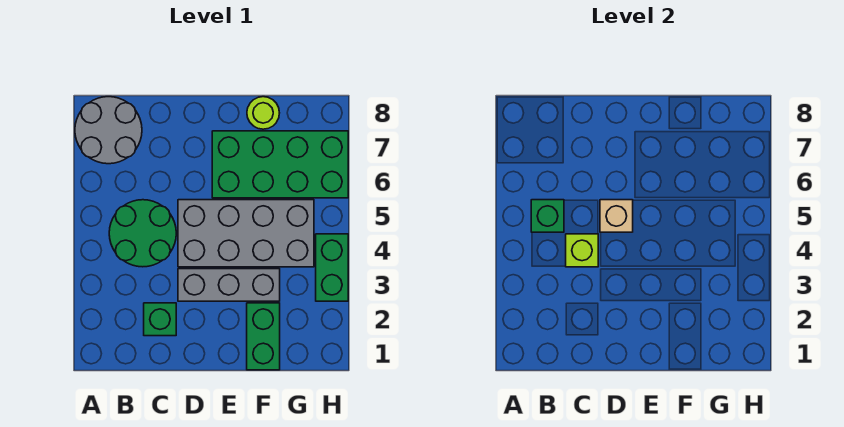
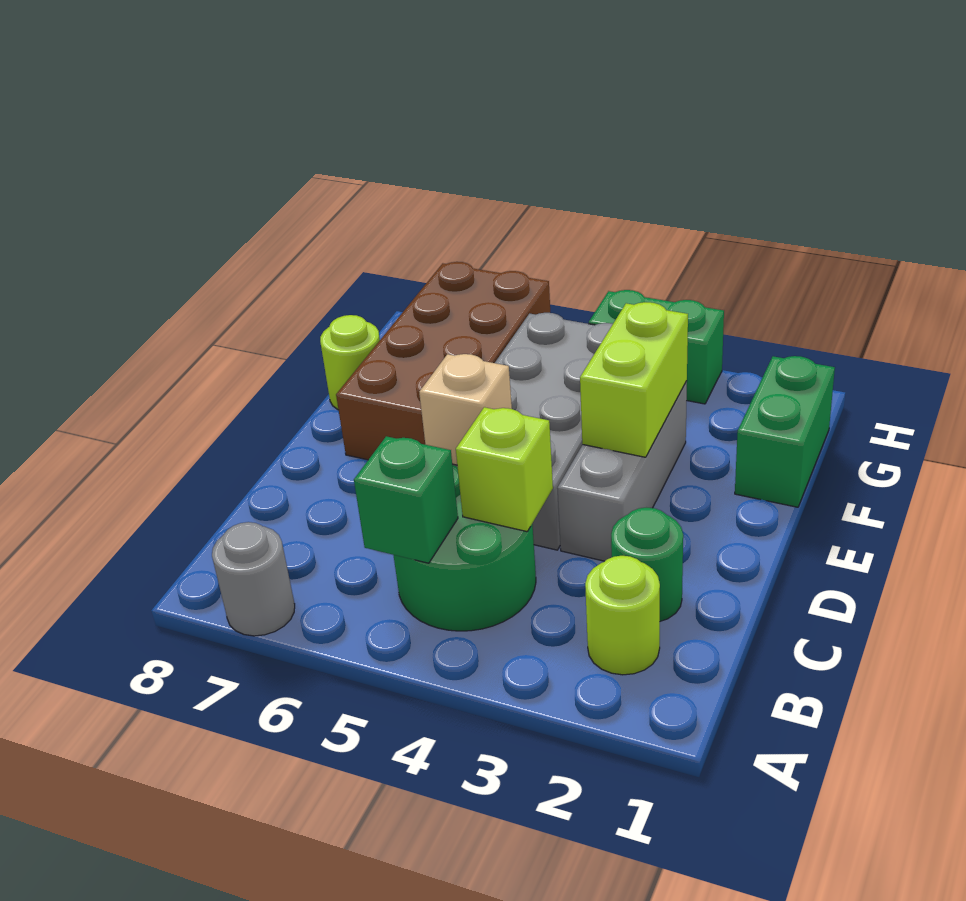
grey round brick A7:B8 level 1 -> grey round brick A7 level 1
none -> lime round brick B2 level 1
green brick C2 level 1 -> green round brick C2 level 1
none -> lime brick E3:F3 level 2
green brick E6:H7 level 1 -> brown brick E6:H7 level 1
green brick F1:F2 level 1 -> green brick F1:G1 level 1

